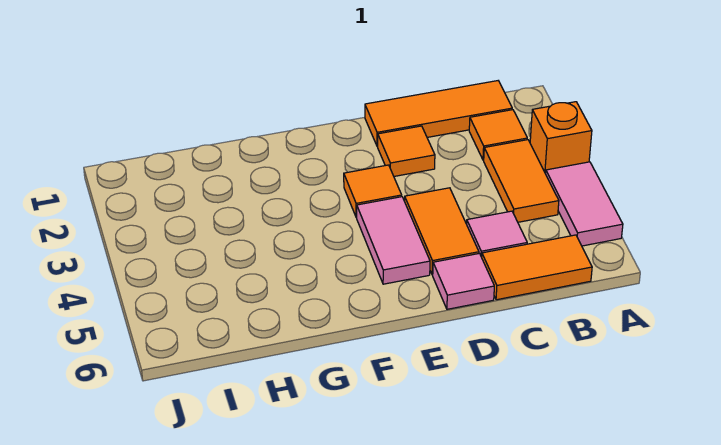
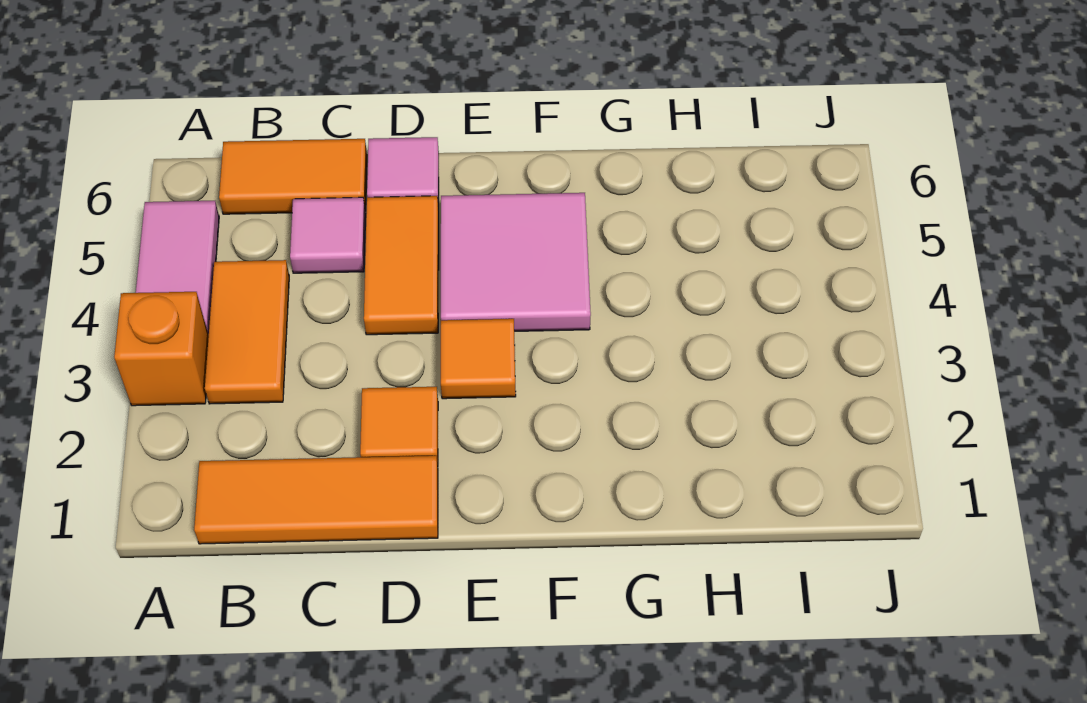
orange tile B2 level 1 -> none
pink tile E4:E5 level 1 -> pink tile E4:F5 level 1

